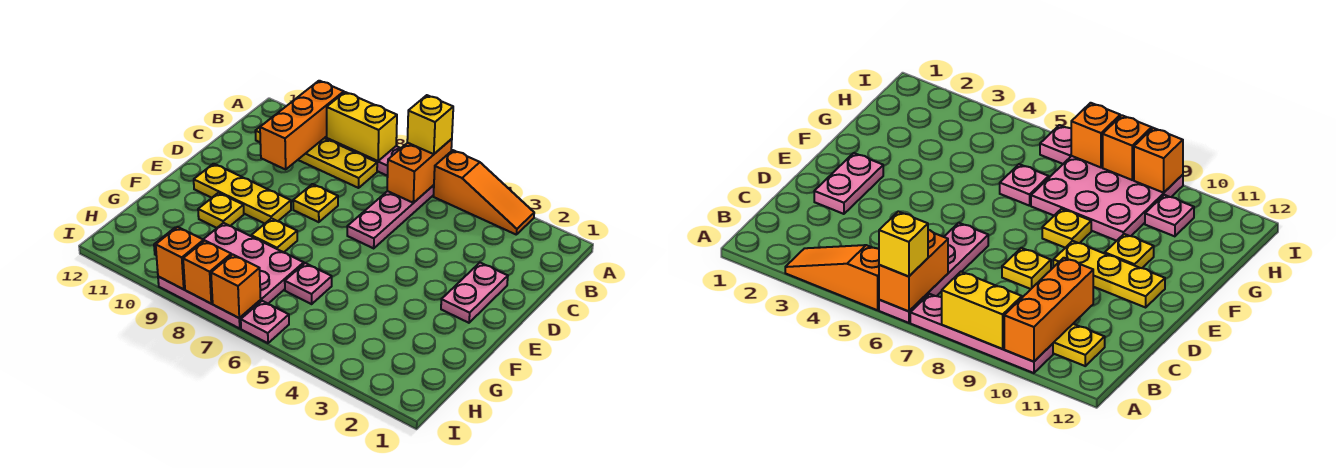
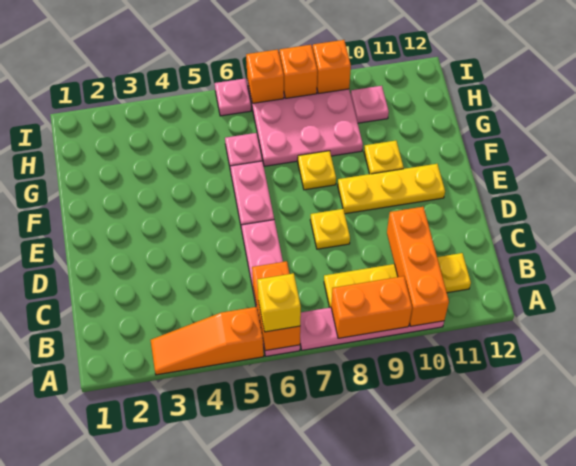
yellow brick A8:A9 level 2 -> orange brick A8:A9 level 2
pink plate D2:E2 level 1 -> pink plate E6:F6 level 1

